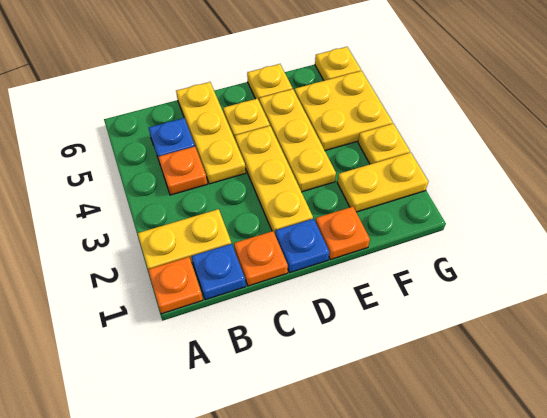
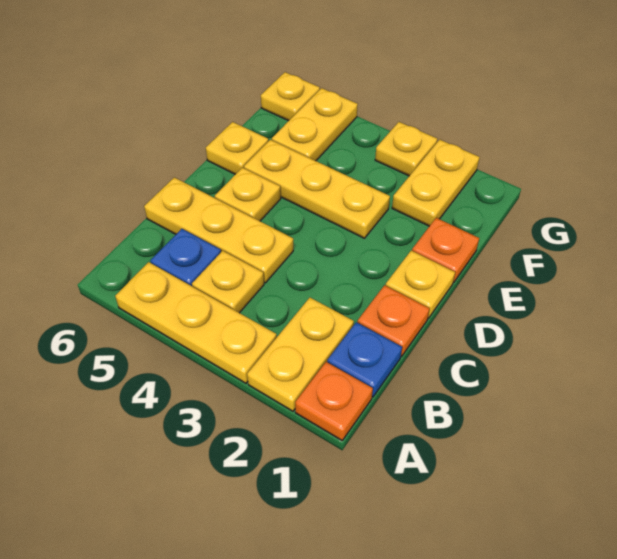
orange plate B4 level 1 -> yellow plate B4 level 1
blue plate D1 level 1 -> yellow plate D1 level 1
yellow plate D2:D4 level 1 -> yellow plate A3:A5 level 1
yellow plate F4:G5 level 1 -> yellow plate F5:G5 level 1

